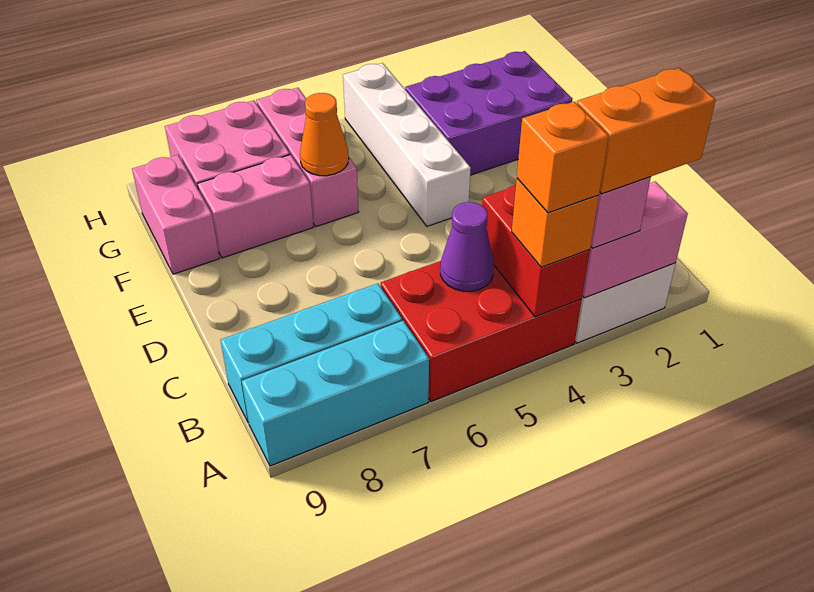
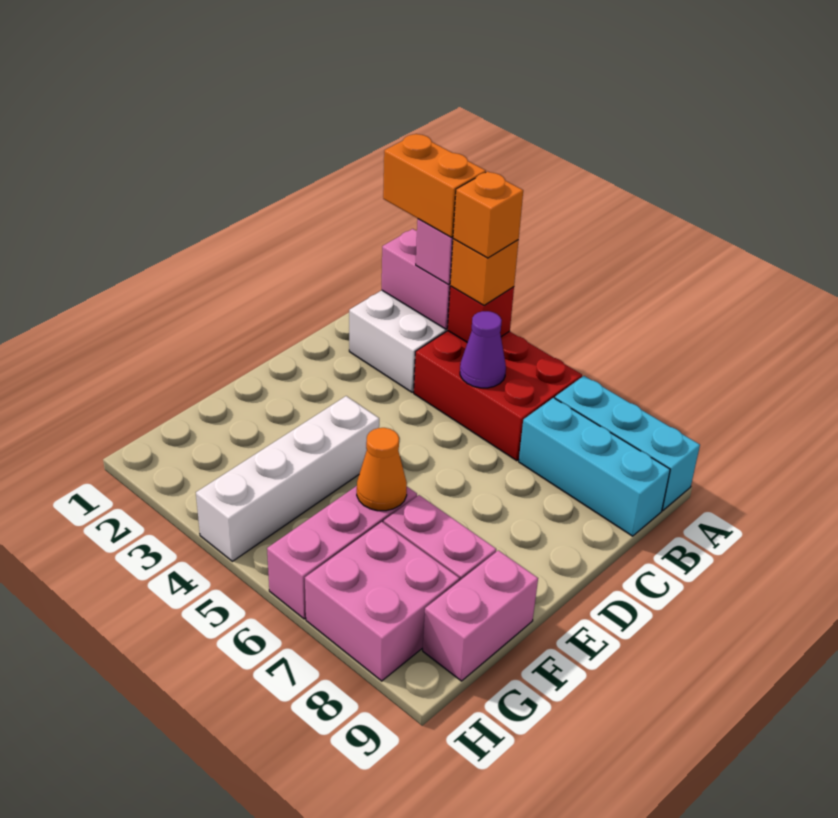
red brick A4:B4 level 2 -> red brick A4 level 2
purple brick F1:G3 level 1 -> none

